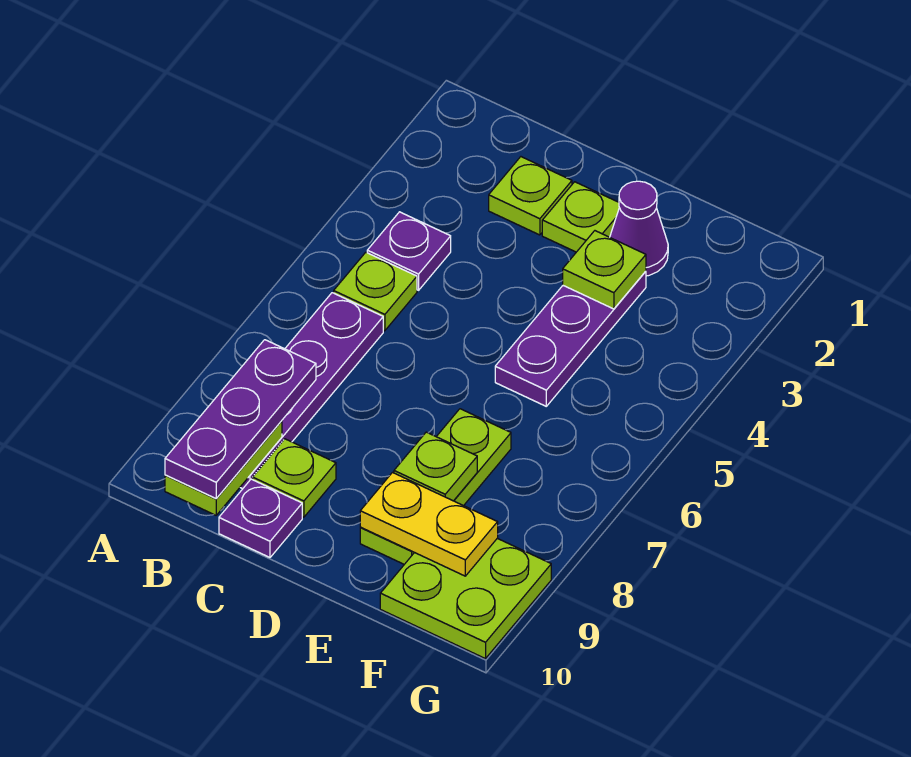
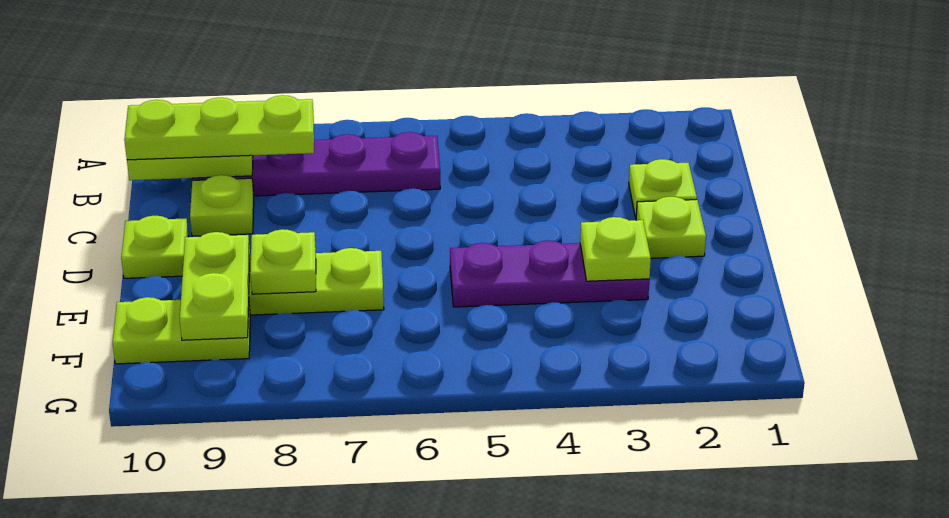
purple plate B4 level 1 -> none
lime plate B5 level 1 -> lime plate D10 level 1
purple plate B8:B10 level 3 -> lime plate B8:B10 level 3
purple plate C10 level 1 -> none
purple cone E2 level 1 -> none
yellow plate E9:F9 level 2 -> lime plate E9:F9 level 2
lime plate F9:G10 level 1 -> lime plate F9:F10 level 1

